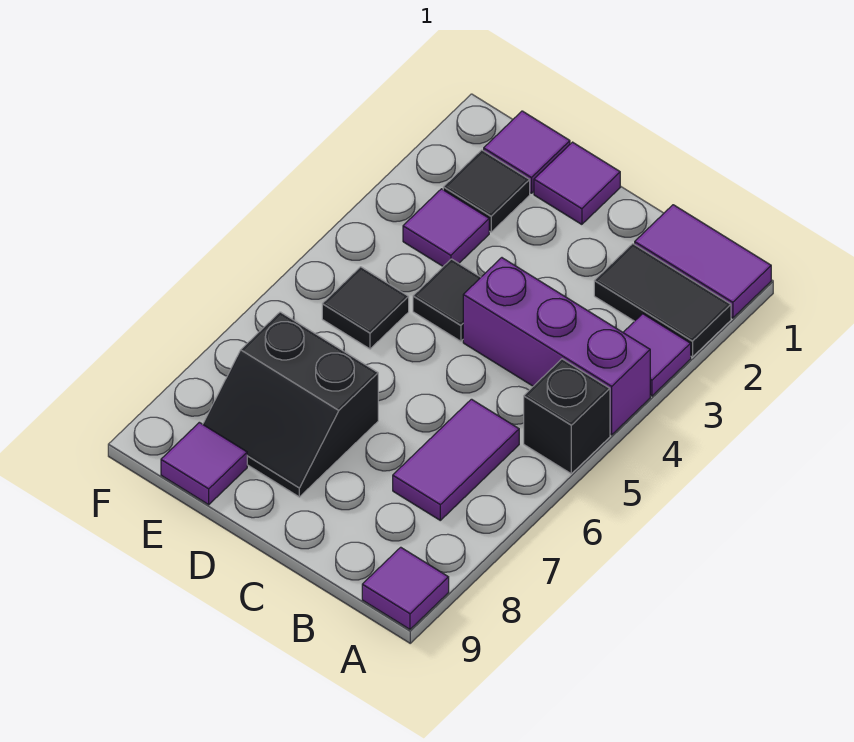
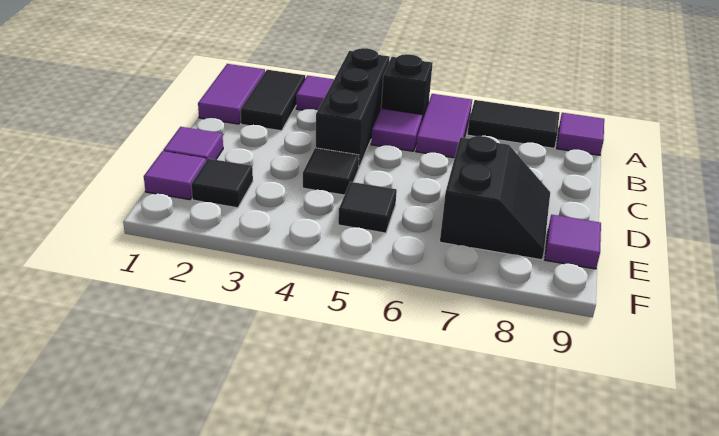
purple brick A4:C4 level 1 -> black brick A4:C4 level 1
none -> black tile A7:A8 level 1
purple tile B6:B7 level 1 -> purple tile A6:B6 level 1
purple tile E3 level 1 -> purple tile B5 level 1

